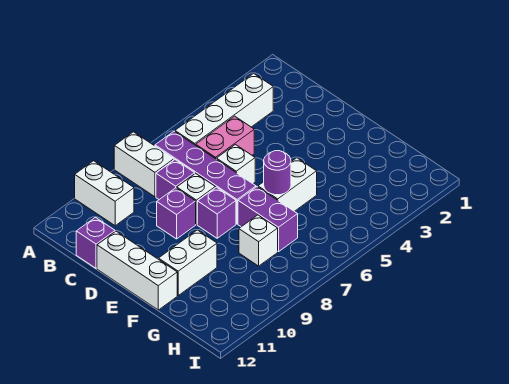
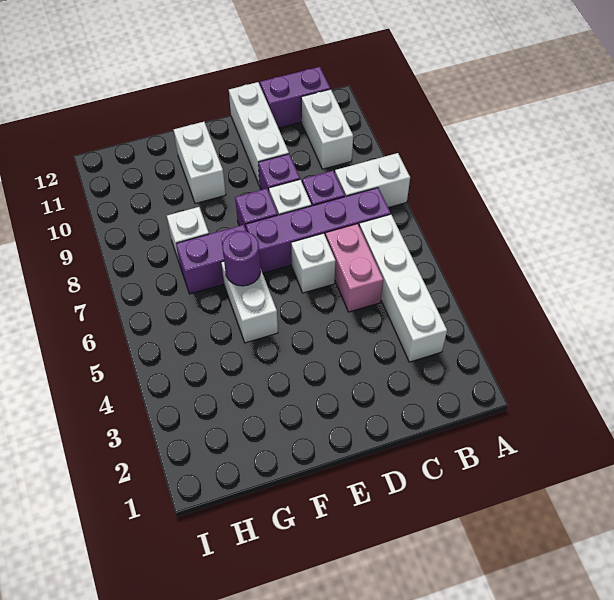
white brick A10:B10 level 1 -> white brick B10:B11 level 1
purple brick C12 level 1 -> purple brick B12:C12 level 1
white brick D12:F12 level 1 -> white brick D10:D12 level 1

